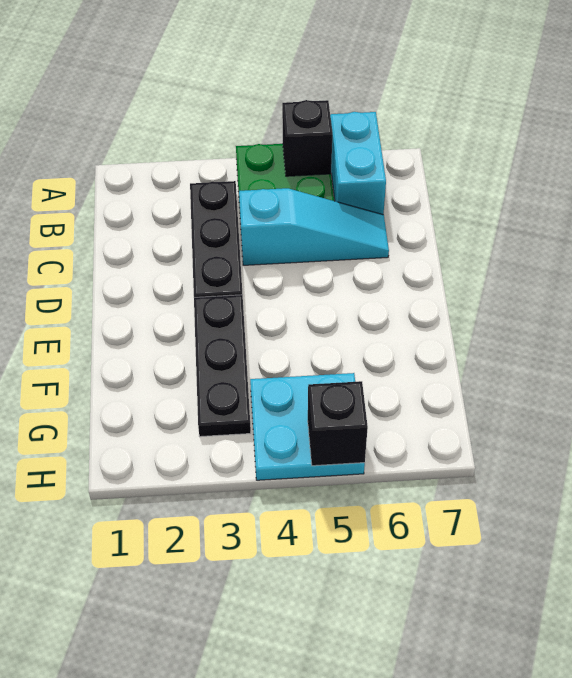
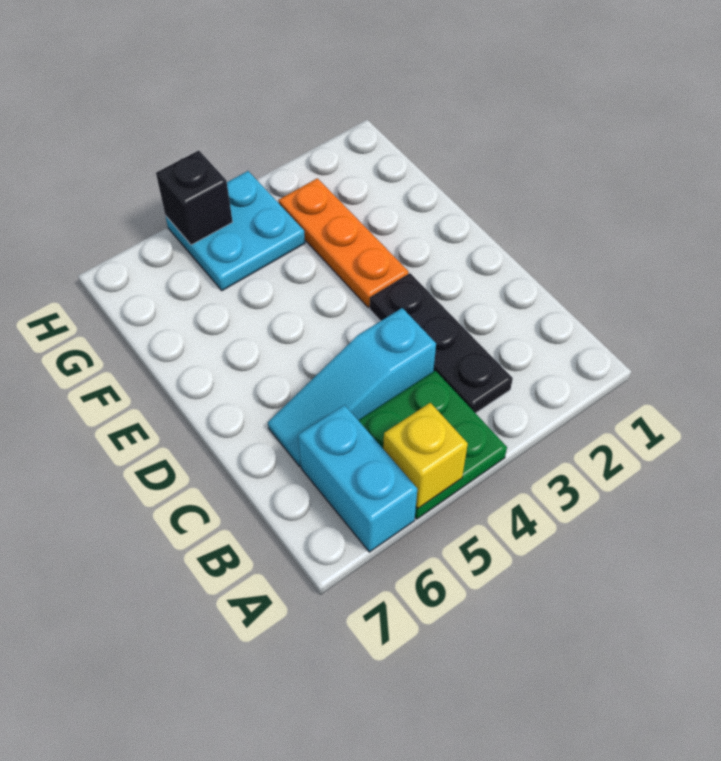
black brick A5 level 2 -> yellow brick A5 level 2
black plate E3:G3 level 1 -> orange plate E3:G3 level 1

